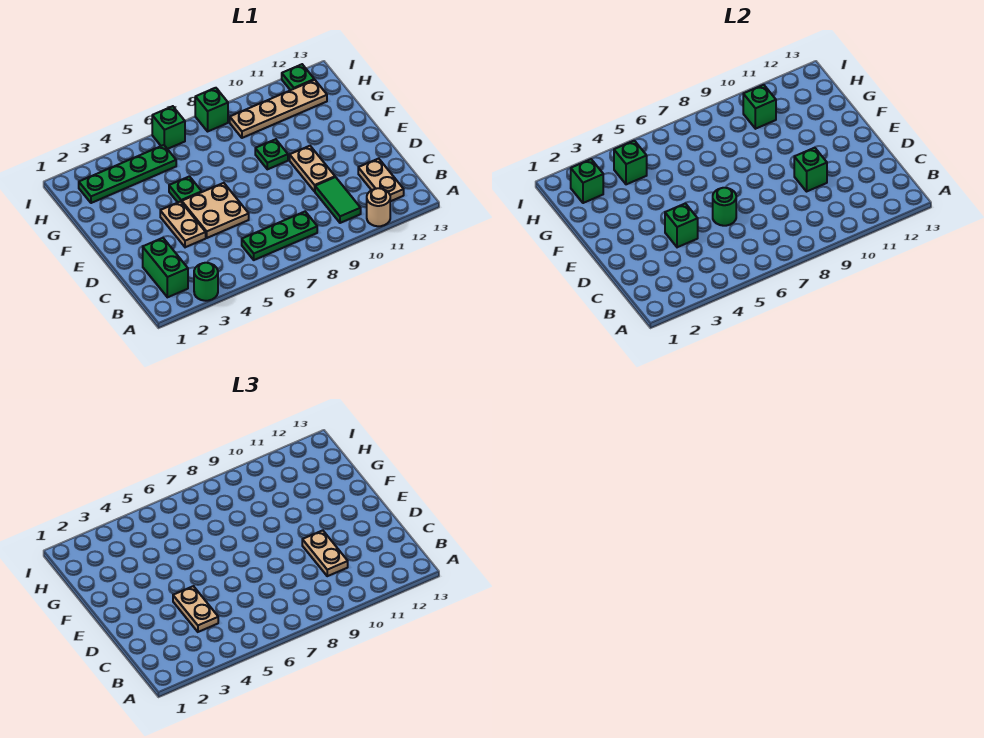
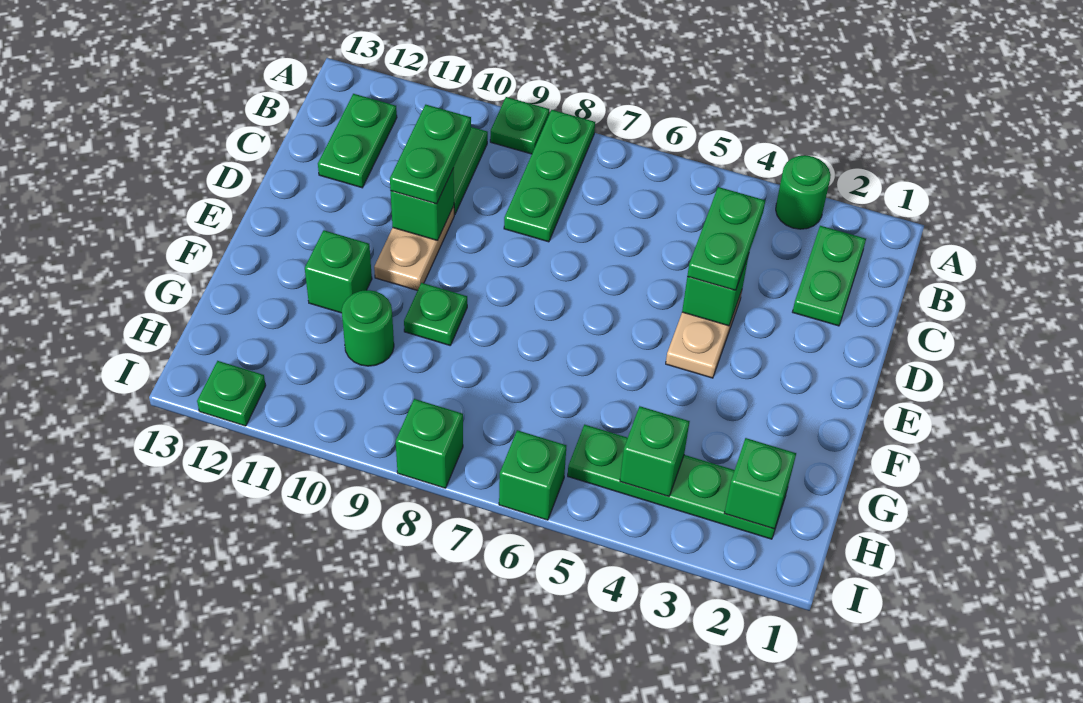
tan round brick A11 level 1 -> none
green brick B2:C2 level 1 -> green plate B2:C2 level 1
green plate B6:B8 level 1 -> green plate A8:C8 level 1
tan plate B12:C12 level 1 -> green plate B12:C12 level 1
tan plate C4:D4 level 3 -> green plate C4:D4 level 3
tan plate C10:D10 level 3 -> green plate C10:D10 level 3
tan plate D5:E6 level 1 -> none
green round brick D6 level 2 -> green round brick G10 level 1
green plate F5 level 1 -> green plate A9 level 1
tan plate H9:H12 level 1 -> none
green brick H10 level 2 -> green brick F11 level 1

